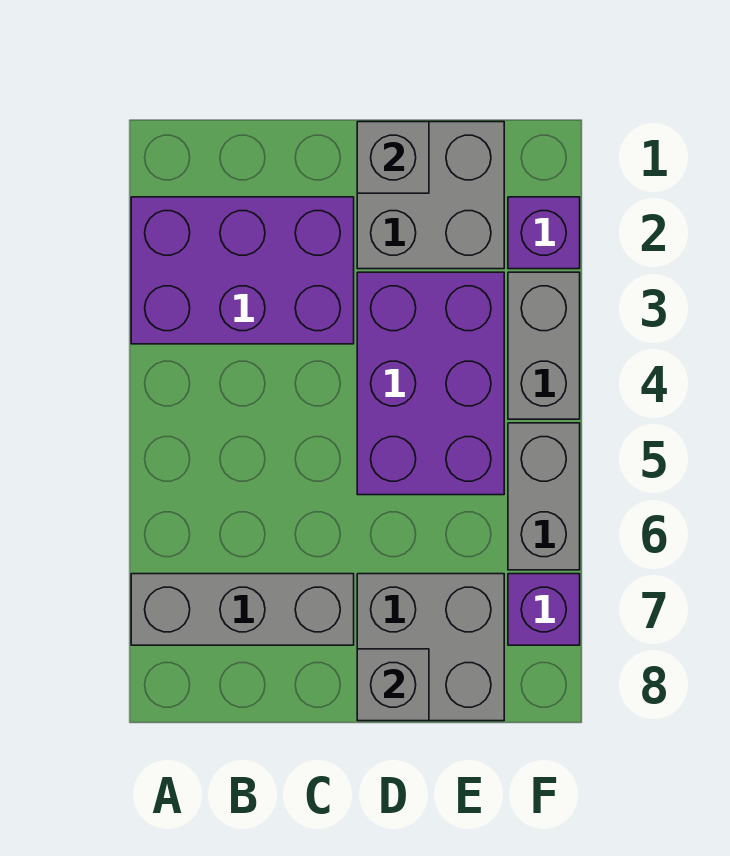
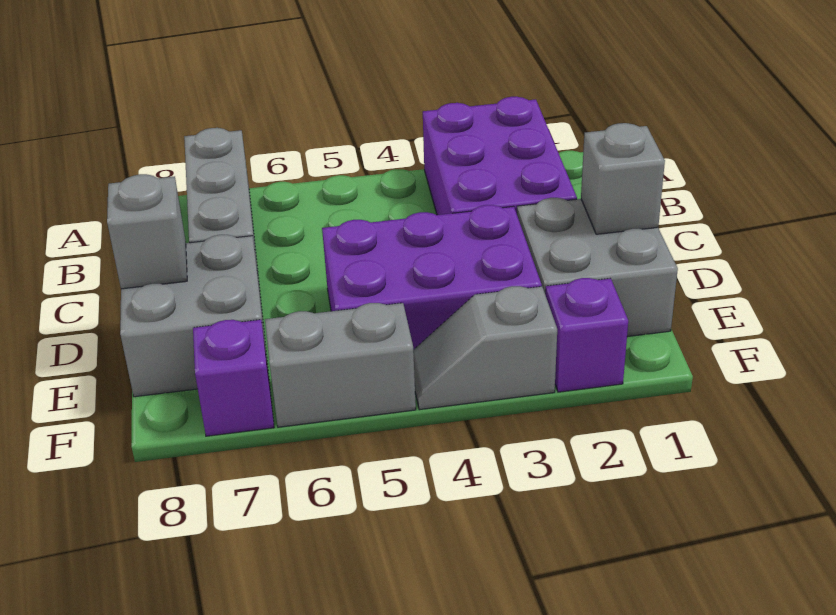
grey brick F3:F4 level 1 -> grey slope F3:F4 level 1 top 3

